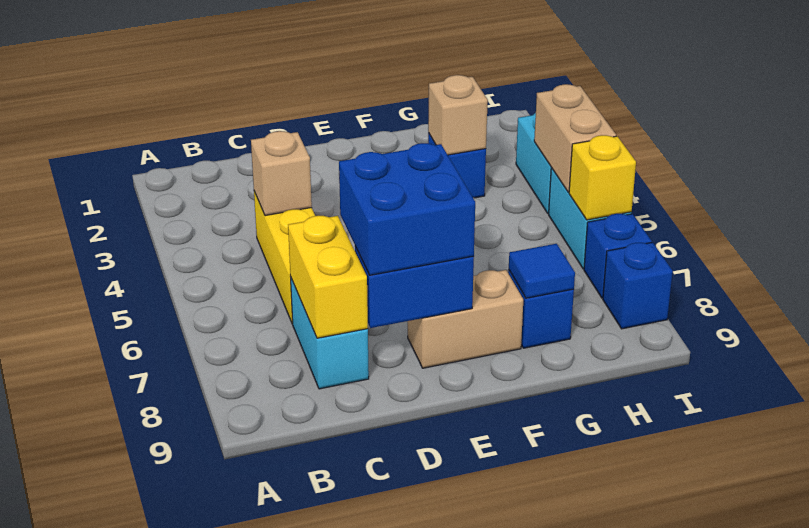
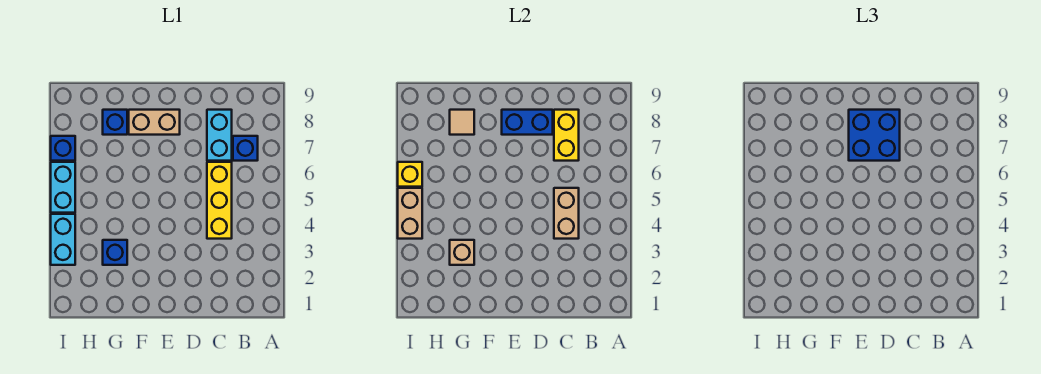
tan brick C4 level 2 -> tan brick C4:C5 level 2
blue tile G8 level 2 -> tan tile G8 level 2
blue brick I8 level 1 -> blue brick B7 level 1

